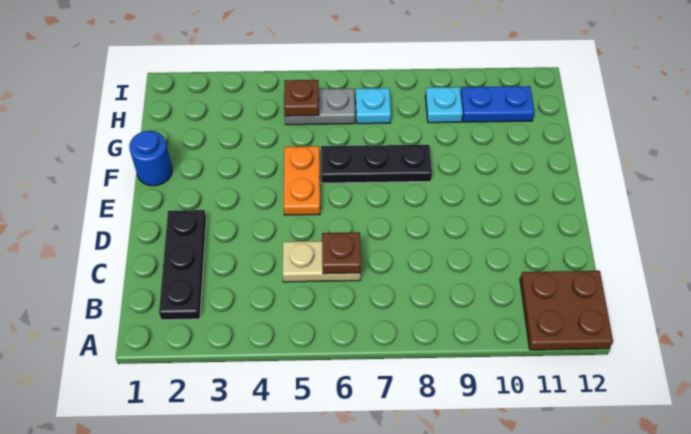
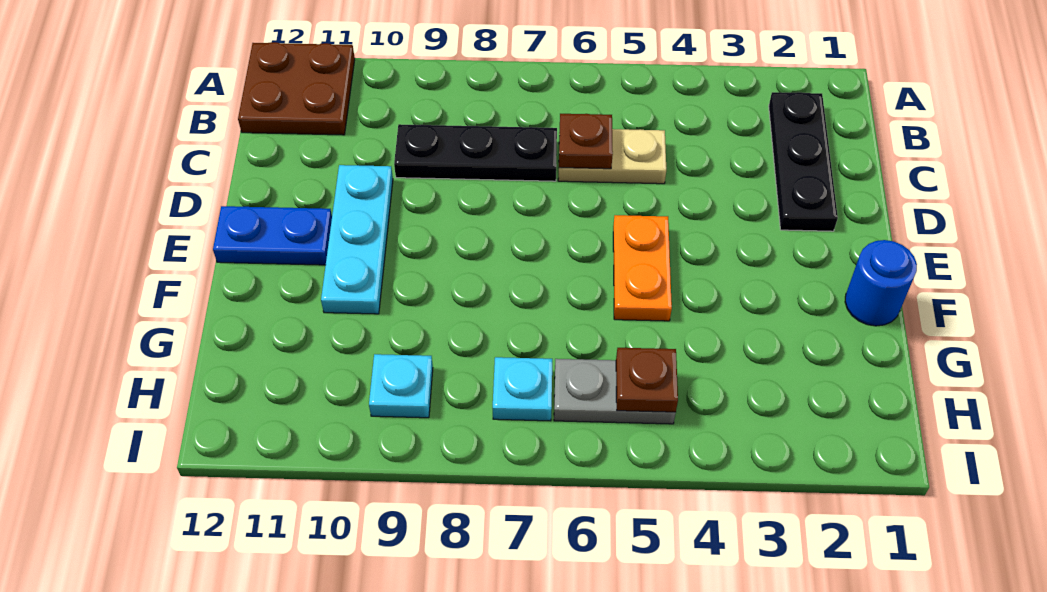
none -> cyan plate D10:F10 level 1
black plate F6:F8 level 1 -> black plate C7:C9 level 1
blue plate H10:H11 level 1 -> blue plate E11:E12 level 1

